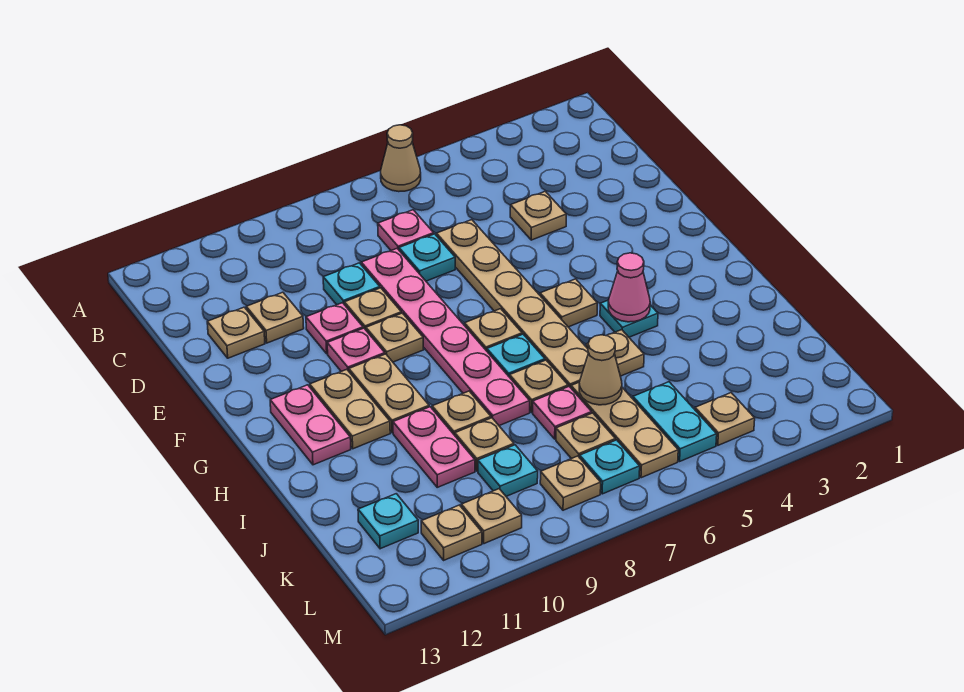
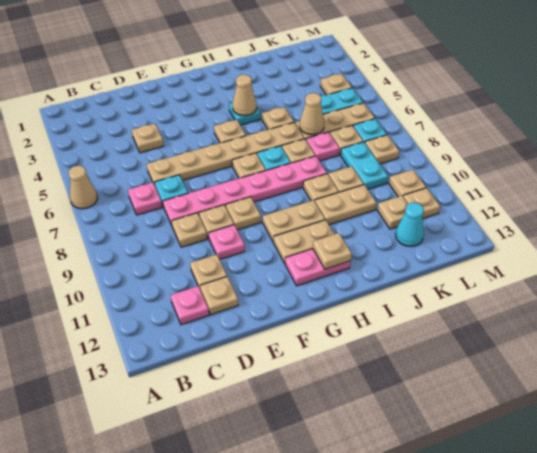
cyan plate D9 level 1 -> tan plate D9 level 1
pink plate F10 level 1 -> pink plate C12 level 1
pink cone H4 level 2 -> tan cone H4 level 2
none -> tan plate H12 level 2
pink plate I10:J10 level 1 -> tan plate I10:J10 level 1
cyan plate K9 level 1 -> cyan plate K8:K9 level 1
none -> tan plate K11 level 1
cyan plate K12 level 1 -> cyan cone K12 level 1

